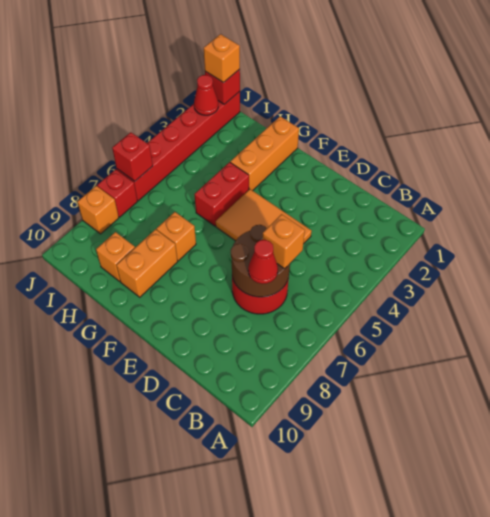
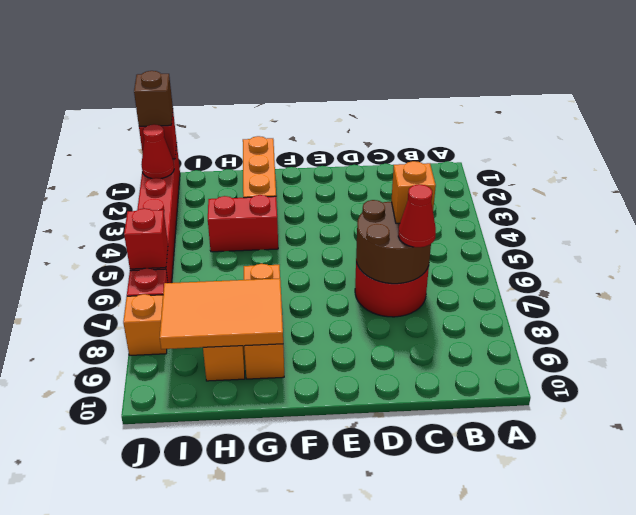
orange tile D4:F5 level 1 -> orange tile G8:I9 level 2
red brick G4:G5 level 1 -> red brick G4:H4 level 1
orange brick J1 level 3 -> brown brick J1 level 3

